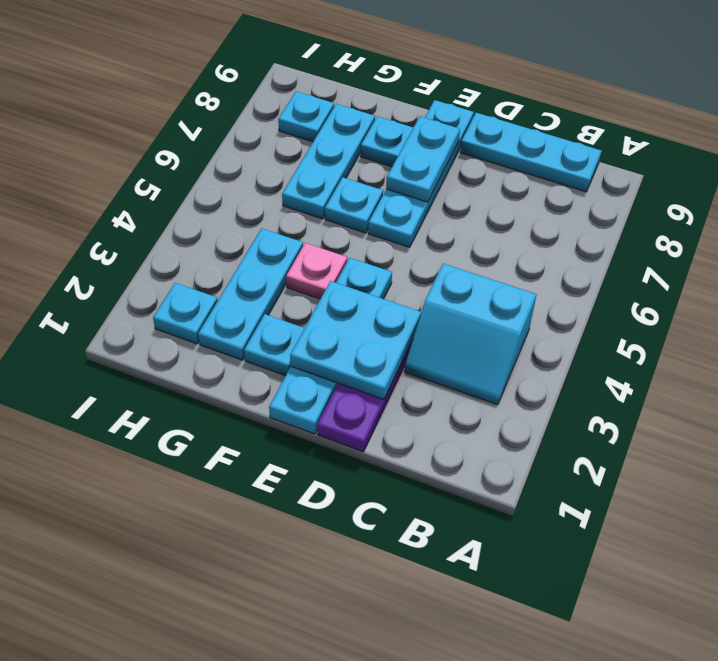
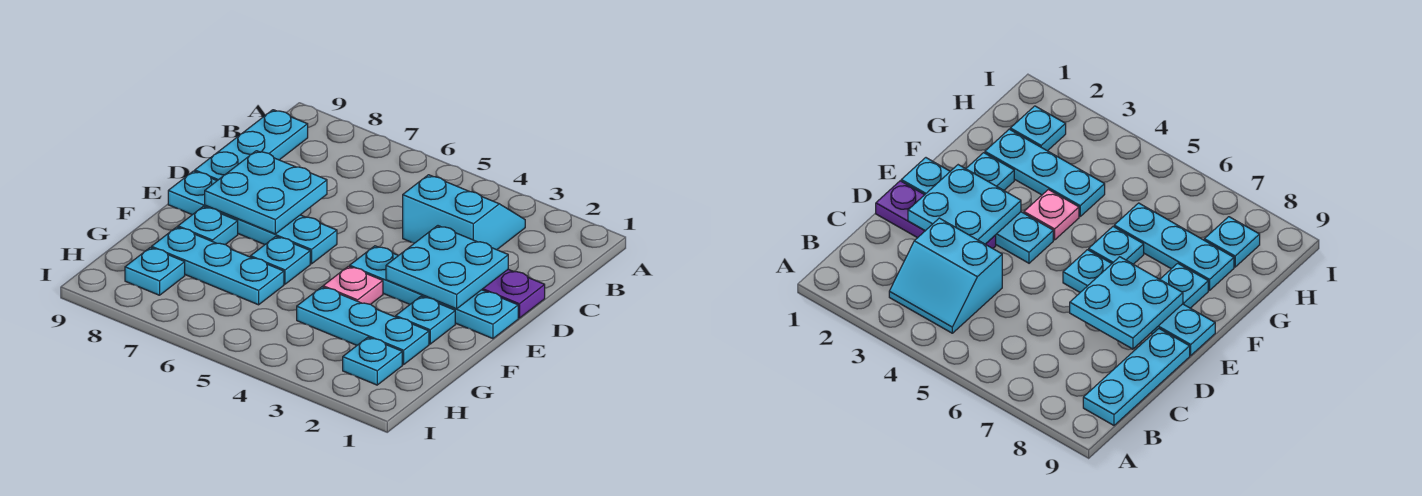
cyan slope B3:C4 level 1 top 4 -> cyan slope B3:C4 level 1 top C
cyan plate E7:E8 level 2 -> cyan plate D7:E8 level 2

